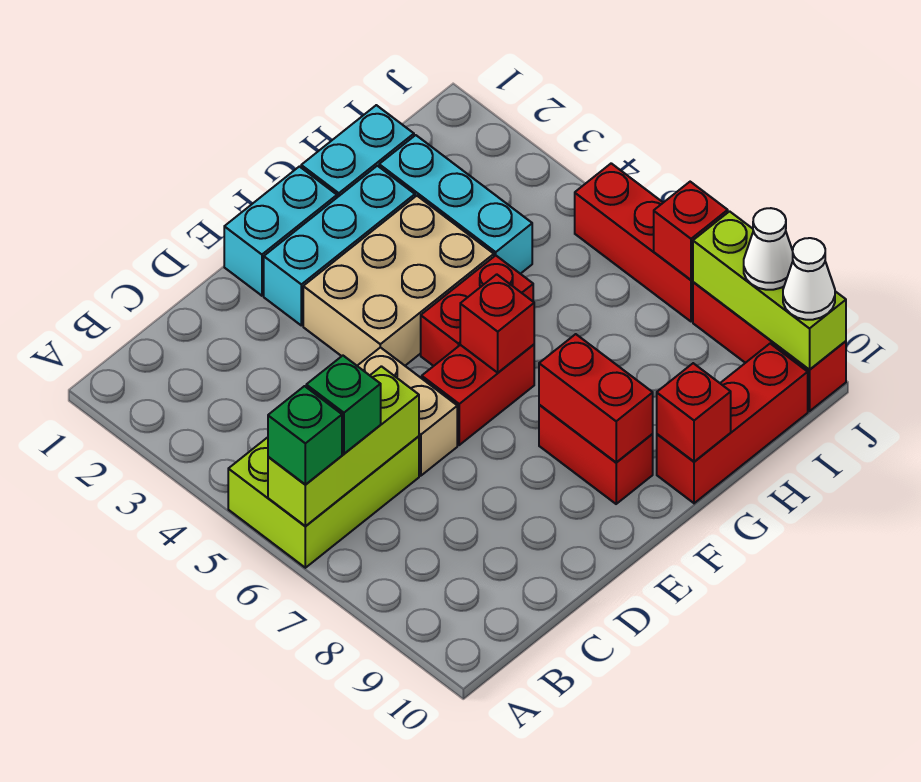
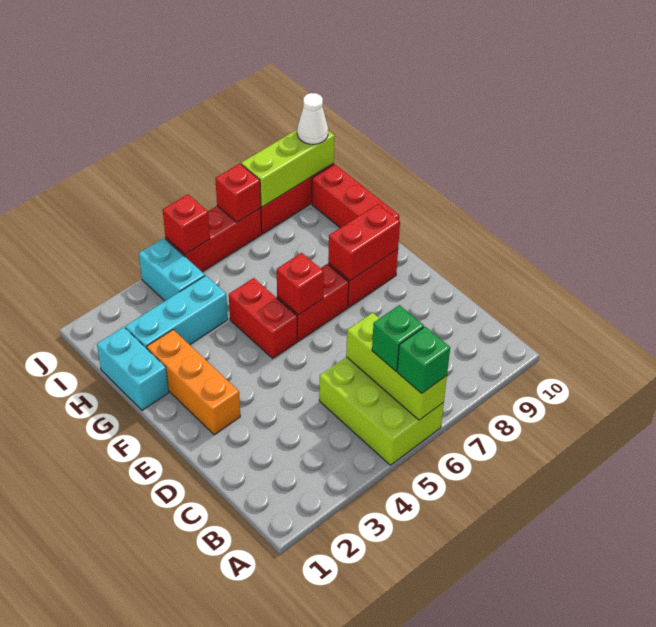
tan brick D5:D6 level 1 -> none
cyan brick E1:F1 level 1 -> cyan brick I4:J4 level 1
cyan brick E2:G2 level 1 -> orange brick E2:G2 level 1
tan brick E3:G4 level 1 -> none
red brick E6:F6 level 1 -> red brick F6:F7 level 1
red brick G10 level 2 -> red brick J5 level 2
white cone J9 level 3 -> none

